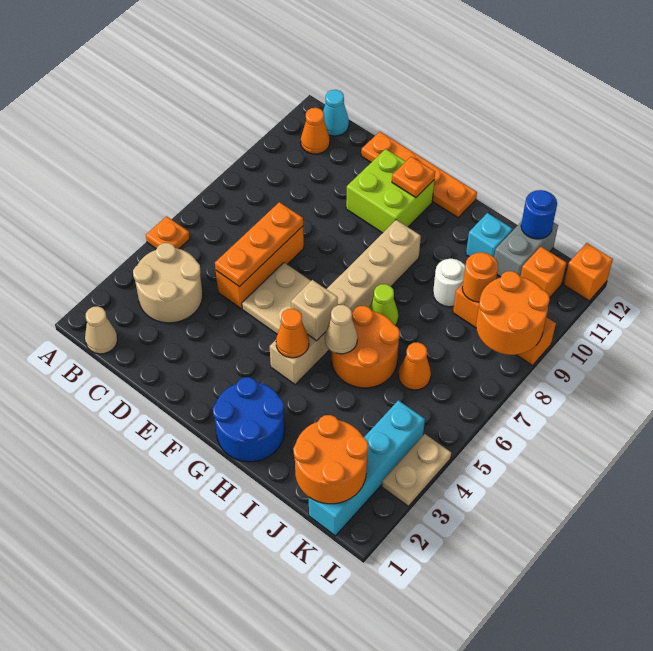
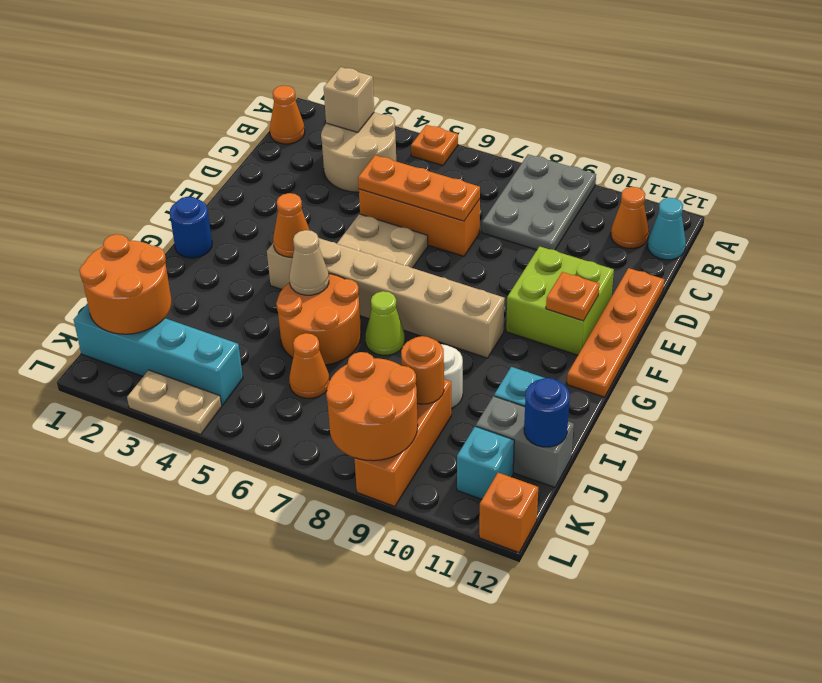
none -> grey plate A8:C9 level 1
tan cone B1 level 1 -> orange cone B1 level 1
blue round brick G1:H2 level 1 -> blue round brick G1 level 1
tan brick G5 level 2 -> tan brick B3 level 2
orange brick K11 level 1 -> cyan brick K11 level 1

